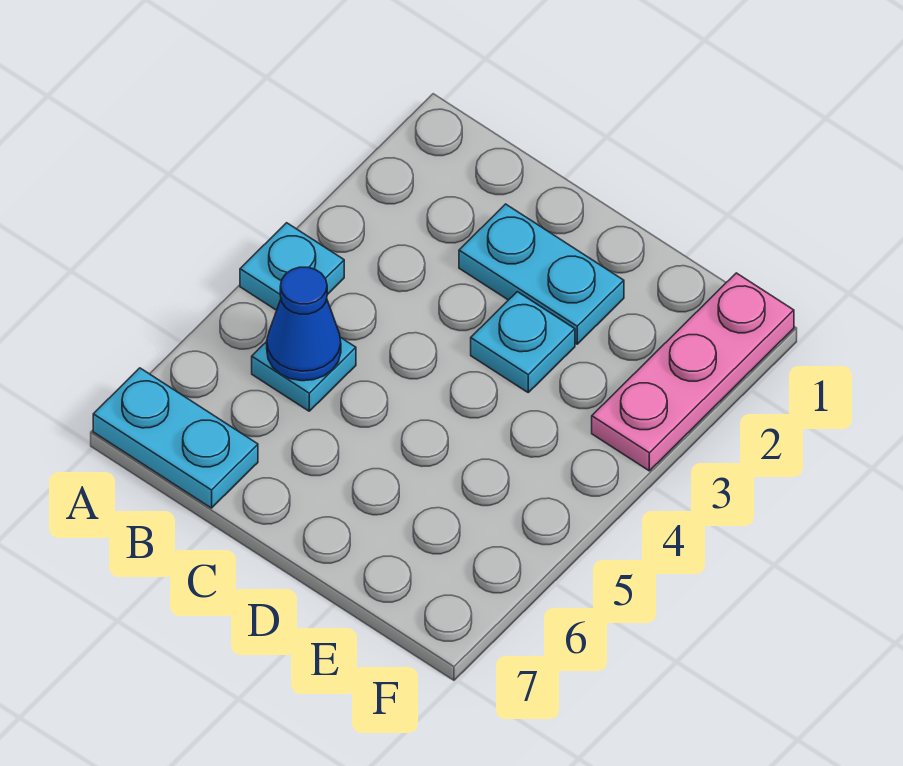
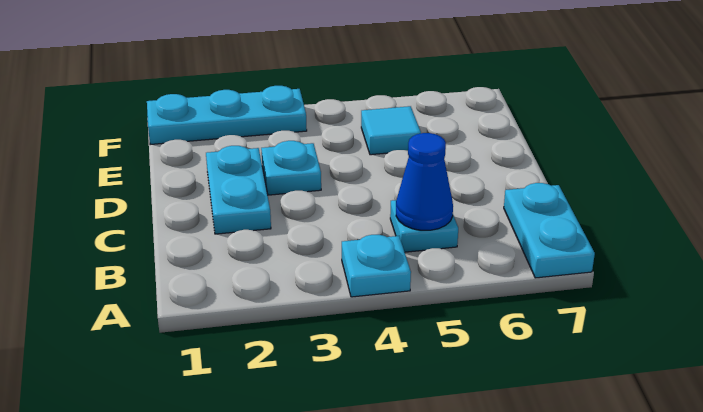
none -> cyan tile E5 level 1
pink plate F1:F3 level 1 -> cyan plate F1:F3 level 1

